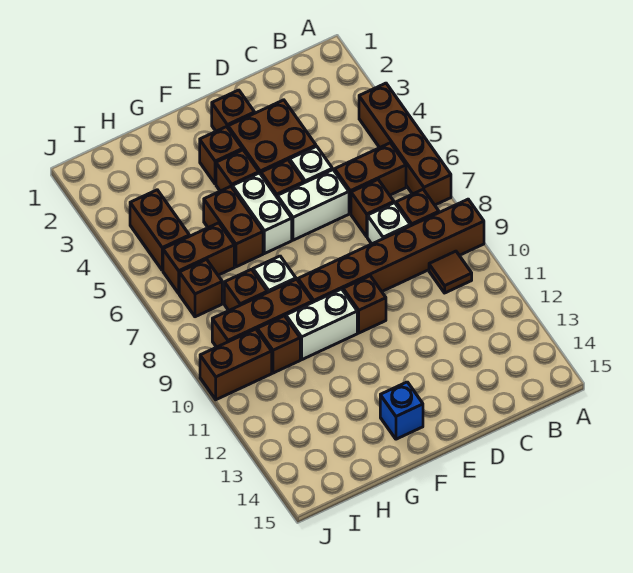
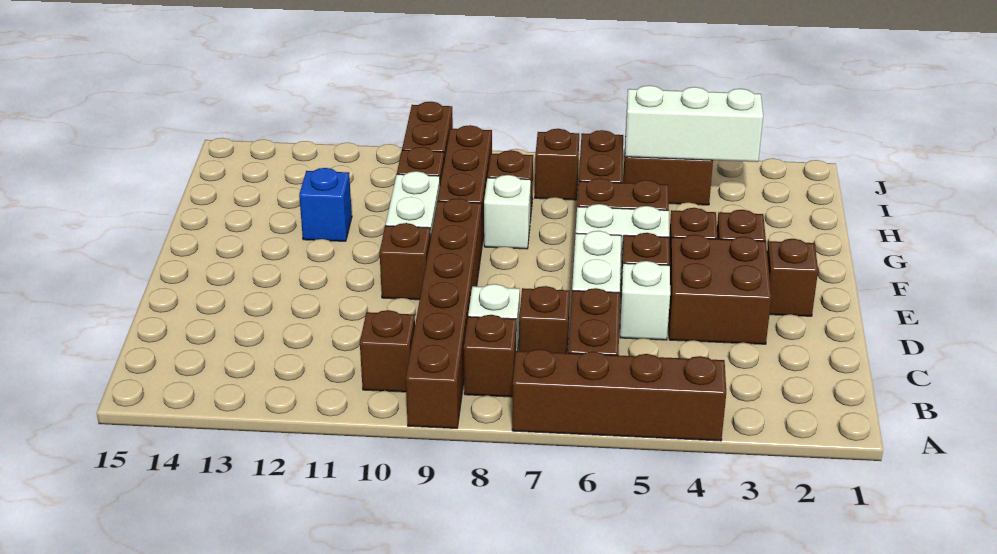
brown tile B10 level 1 -> brown brick B10 level 1
blue brick F14 level 1 -> blue brick G12 level 1
none -> white brick I3:I5 level 2

